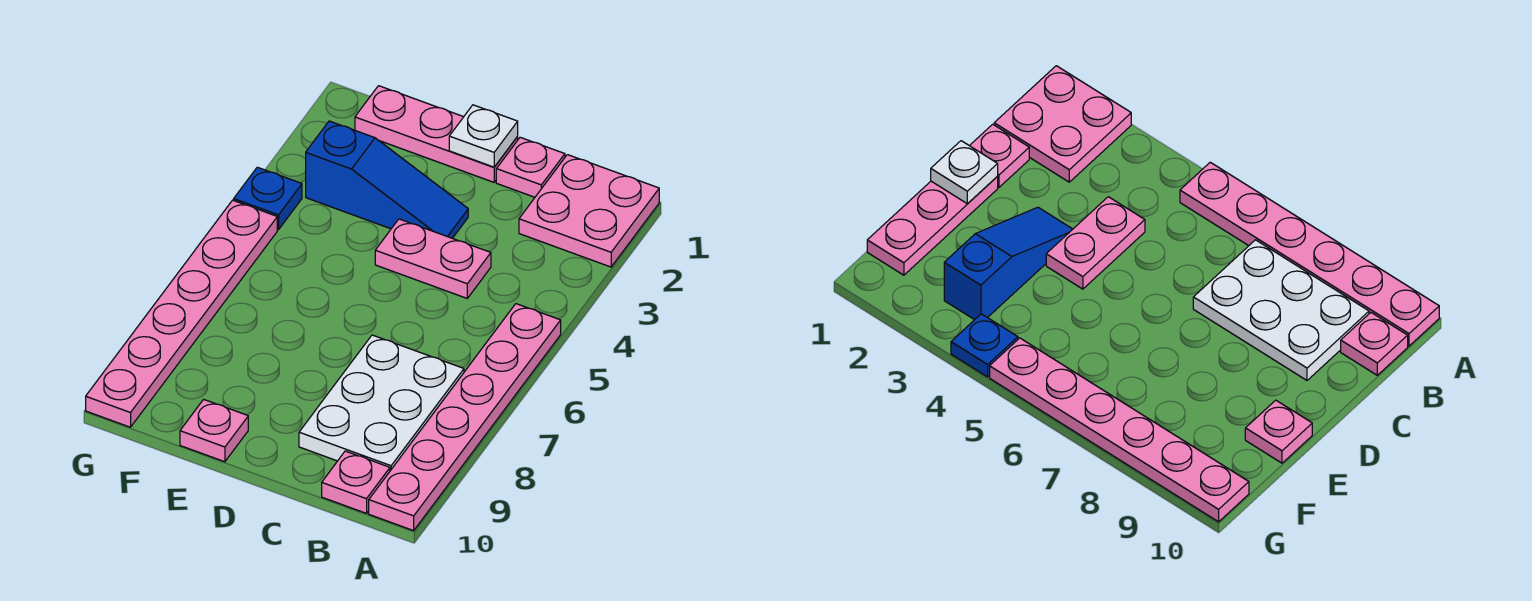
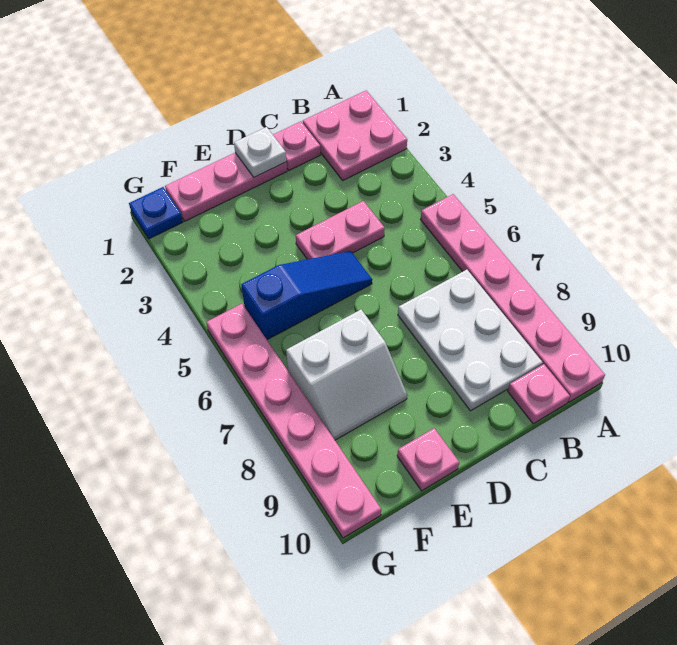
blue slope D3:F3 level 1 top F -> blue slope D5:F5 level 1 top F
none -> white slope E7:F8 level 1 top 7
blue plate G4 level 1 -> blue plate G1 level 1

